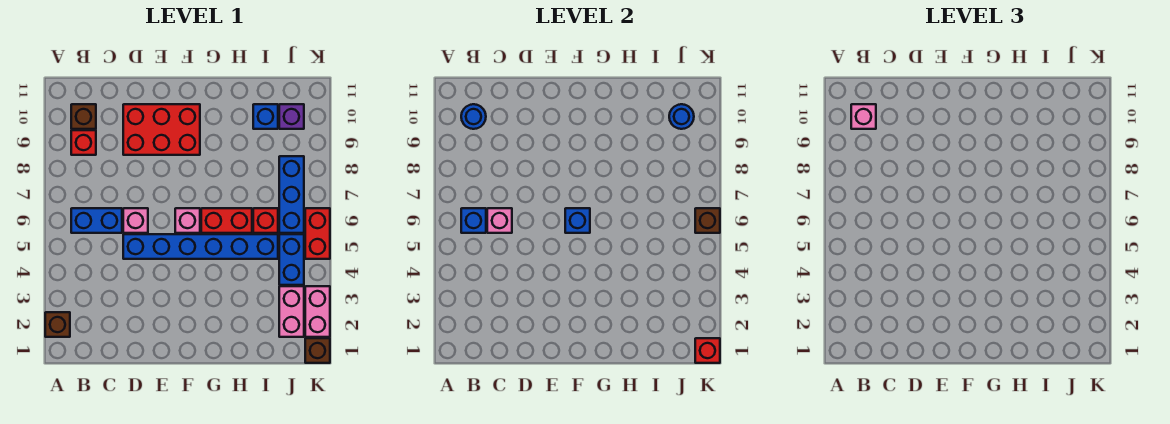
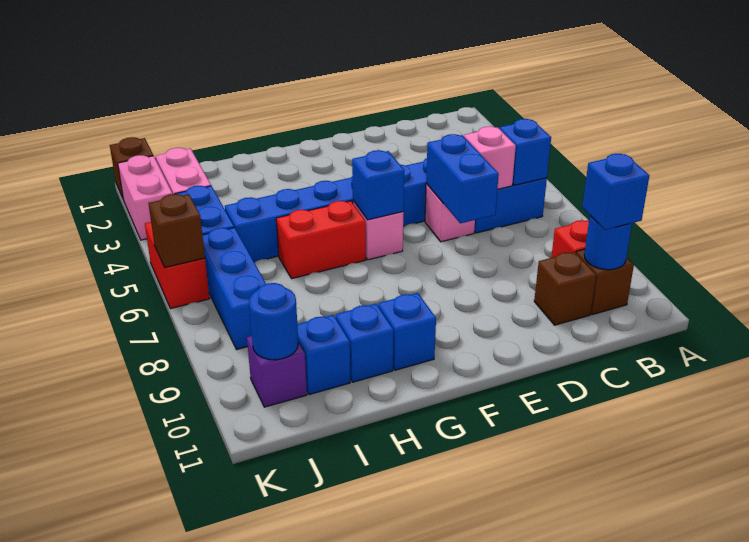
brown brick A2 level 1 -> brown brick C10 level 1
pink brick B10 level 3 -> blue brick B10 level 3
none -> blue brick D6:D7 level 2
red brick D9:F10 level 1 -> none
none -> blue brick G10 level 1
none -> blue brick H10 level 1
red brick I6 level 1 -> none
red brick K1 level 2 -> none

